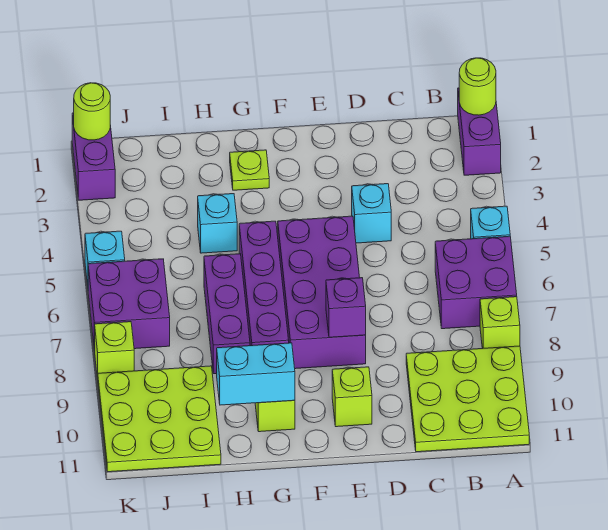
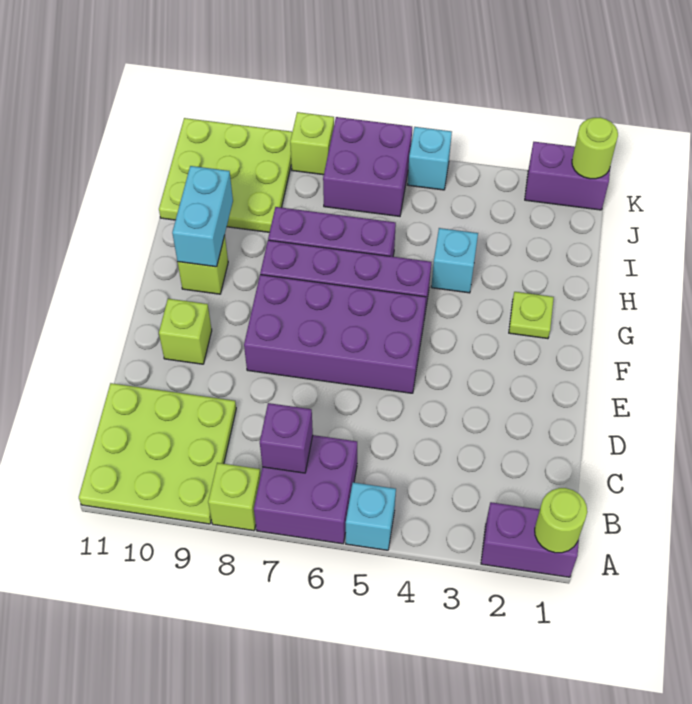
cyan brick D4 level 1 -> none
purple brick E8 level 2 -> purple brick B7 level 2

